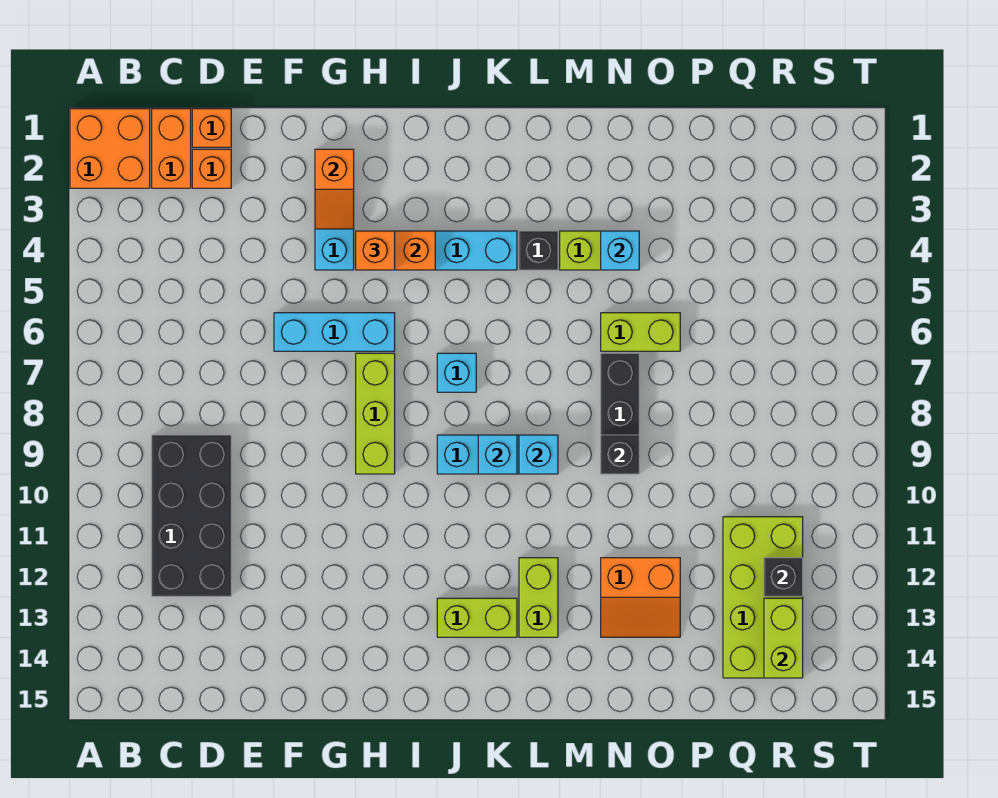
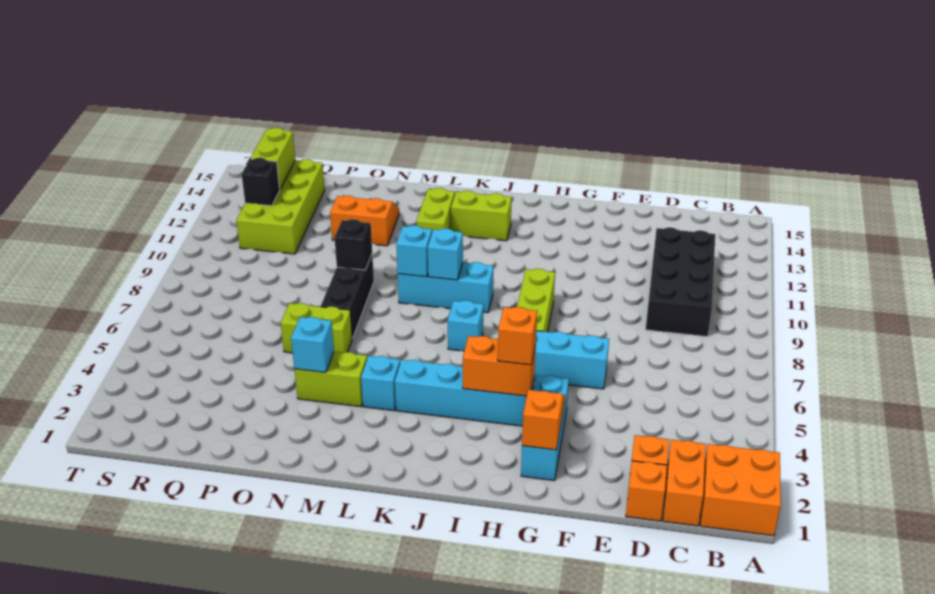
black brick L4 level 1 -> cyan brick L4 level 1

